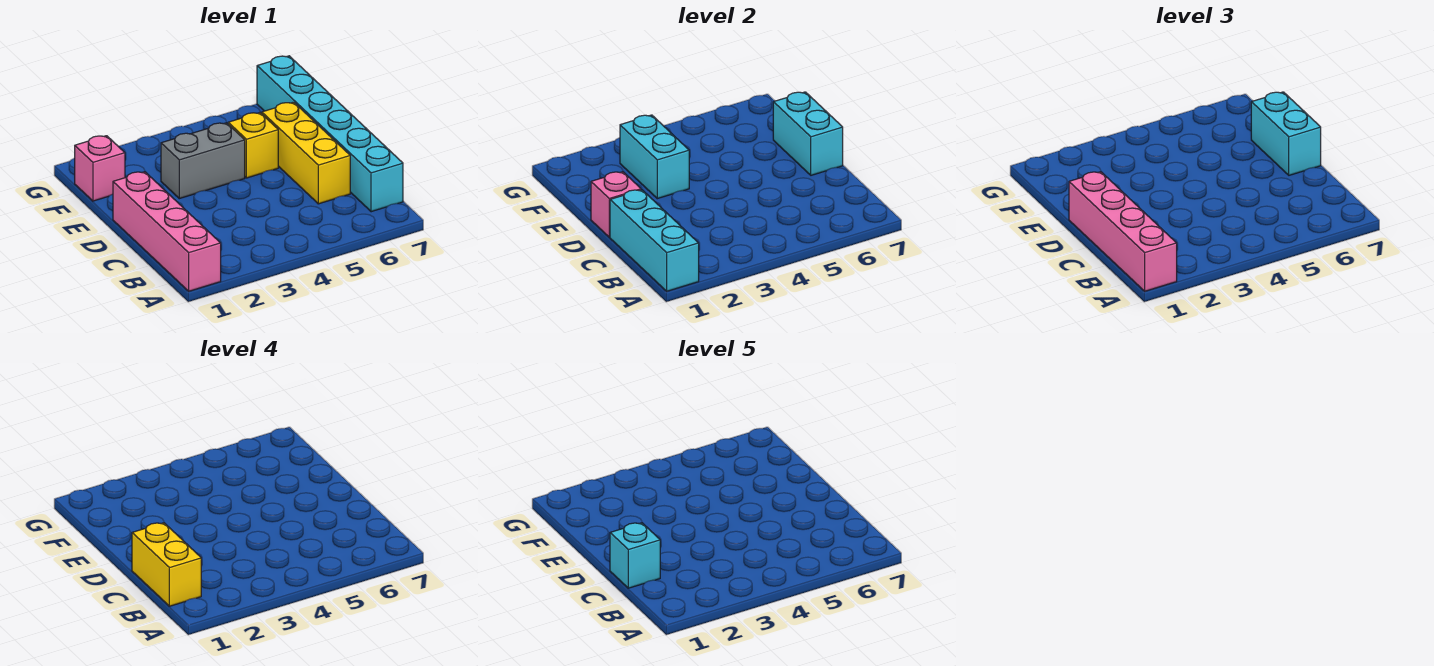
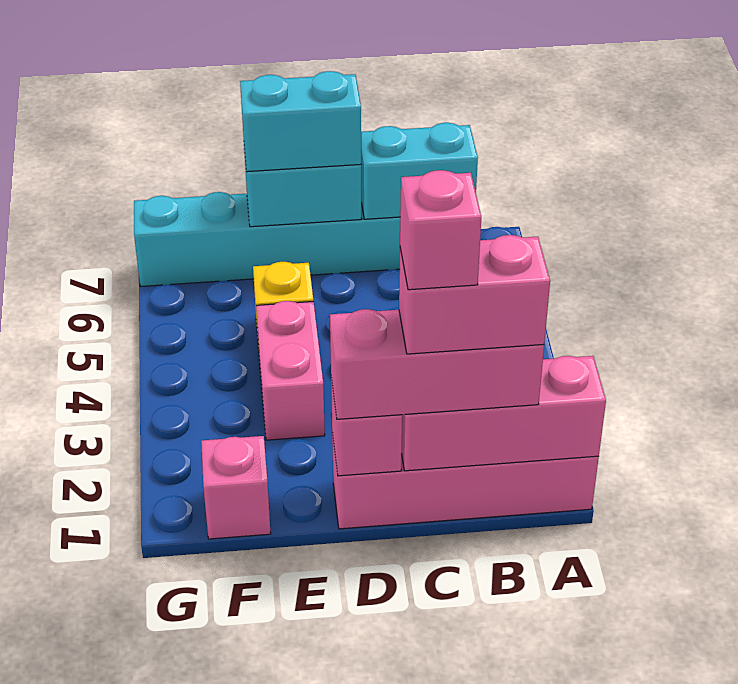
cyan brick A1:C1 level 2 -> pink brick A1:C1 level 2
pink brick A1:D1 level 3 -> pink brick B1:D1 level 3
yellow brick B1:C1 level 4 -> pink brick B1:C1 level 4
cyan brick C1 level 5 -> pink brick C1 level 5
yellow brick C6:E6 level 1 -> none
grey brick E3:E4 level 1 -> pink brick E3:E4 level 1
cyan brick E3:F3 level 2 -> cyan brick B7:C7 level 2

